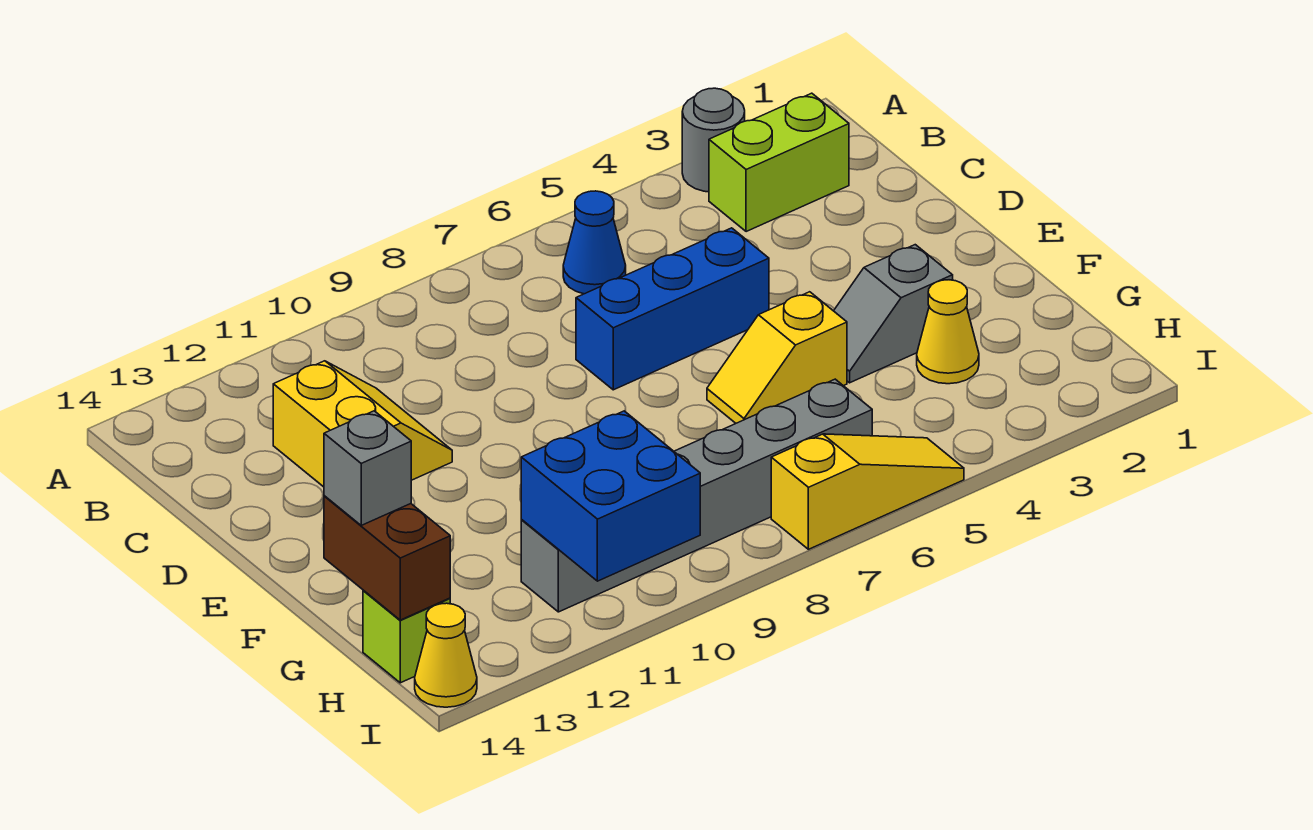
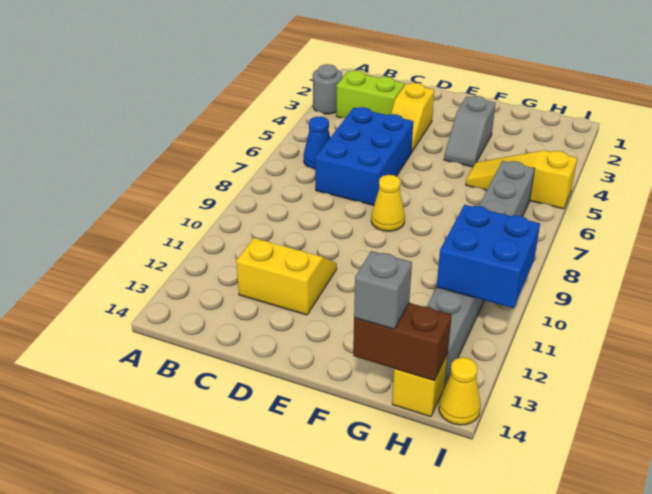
lime brick B2:B3 level 1 -> lime brick B3:C3 level 1
blue brick D5:D7 level 1 -> blue brick C5:D7 level 1
yellow slope F5:F6 level 1 top 5 -> yellow slope D3:D4 level 1 top 3
yellow cone G3 level 1 -> yellow cone E8 level 1
grey brick H6:H11 level 1 -> grey brick H6:H13 level 1
lime brick H14 level 1 -> yellow brick H14 level 1
yellow slope I5:I7 level 1 top 7 -> yellow slope G5:I5 level 1 top I

